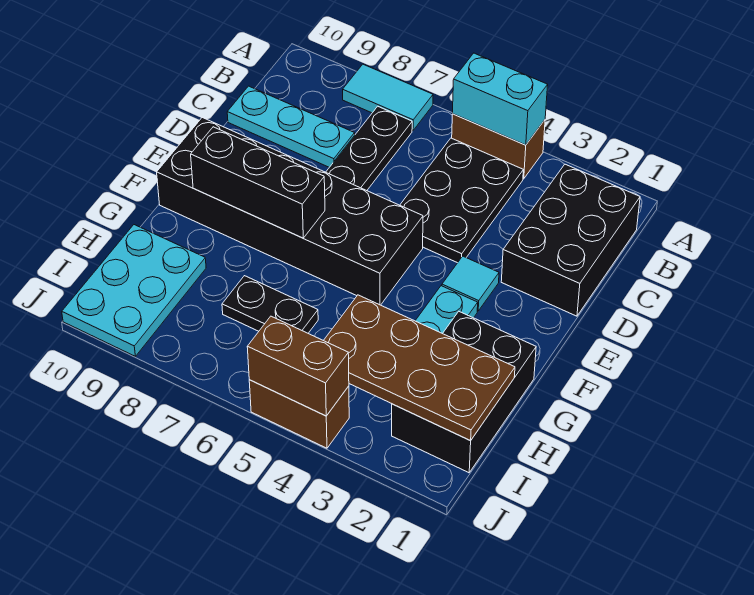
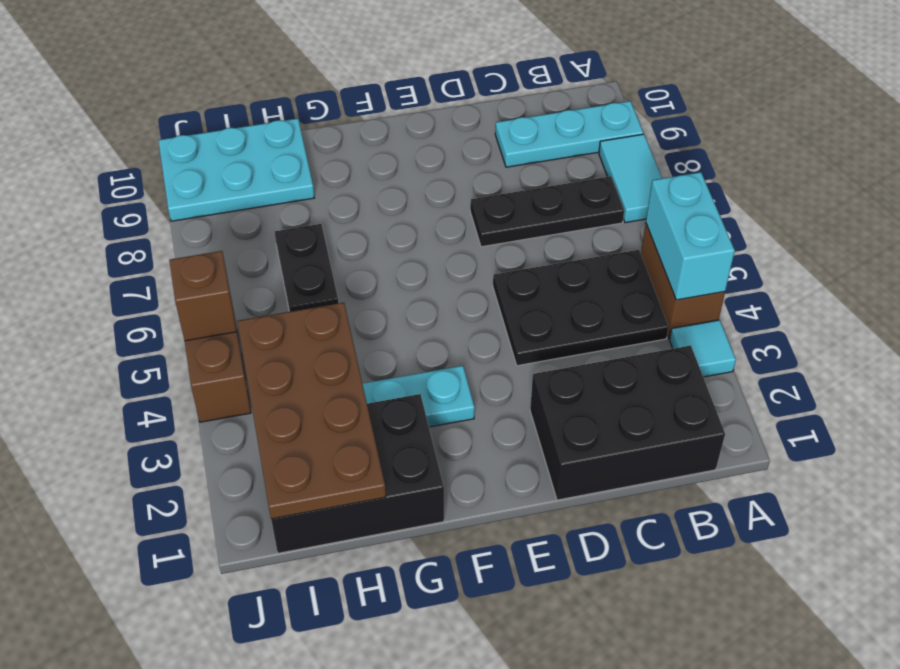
cyan plate C8:C10 level 1 -> cyan plate A9:C9 level 1
cyan tile E3 level 1 -> cyan tile A3 level 1
black brick E5:F10 level 1 -> none
black brick F7:F9 level 2 -> none
brown brick J4:J5 level 2 -> brown brick J5 level 2

